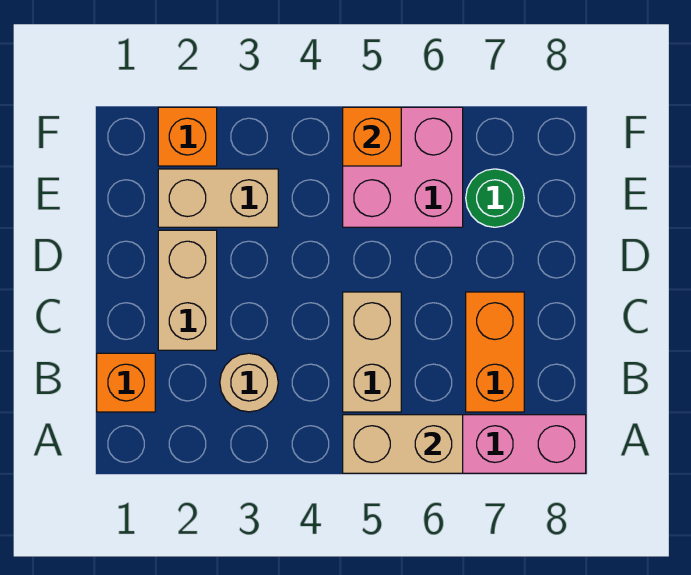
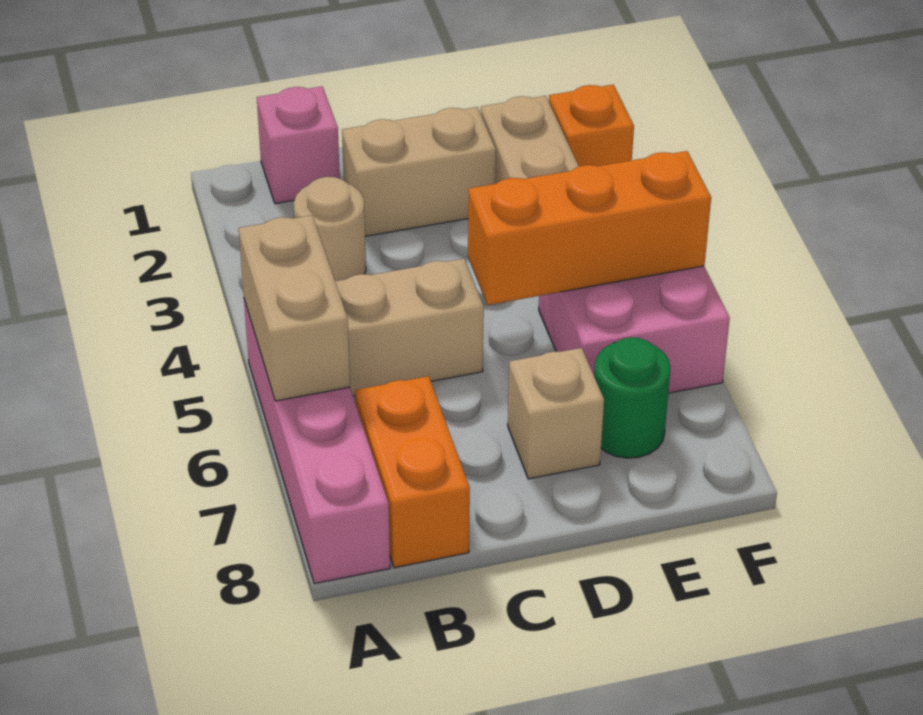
orange brick B1 level 1 -> pink brick B1 level 1
orange brick B7:C7 level 1 -> orange brick B7:B8 level 1
none -> tan brick D7 level 1
orange brick F5 level 2 -> orange brick D5:F5 level 2

